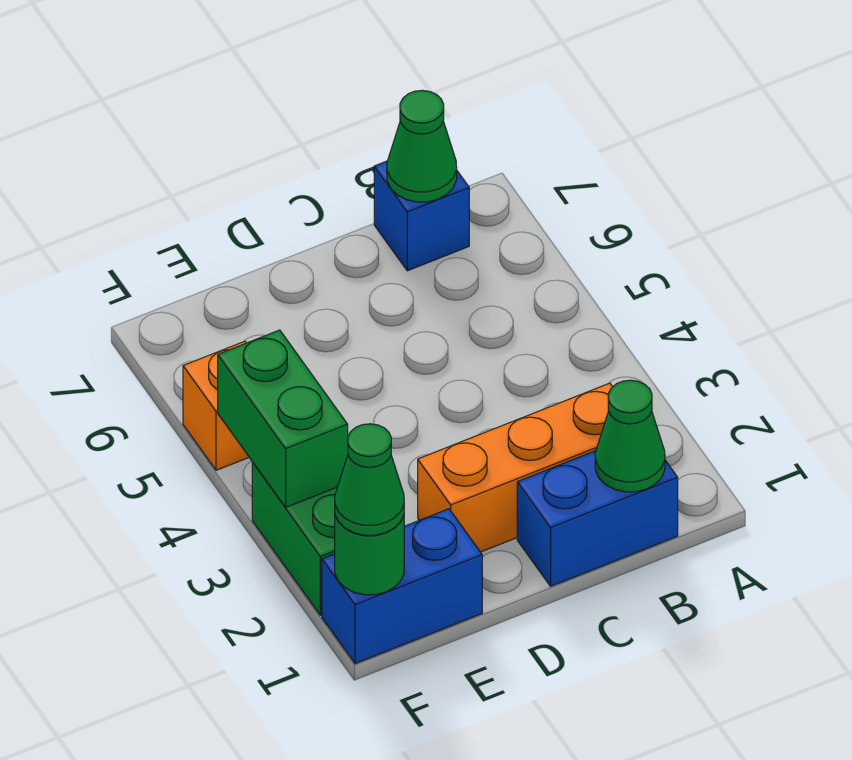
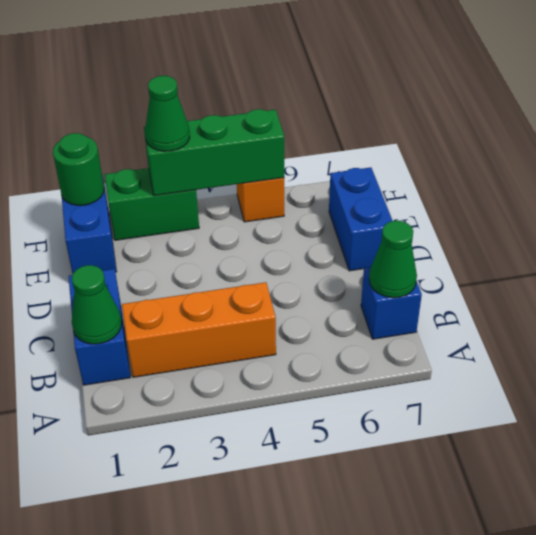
orange brick B2:D2 level 1 -> orange brick B2:B4 level 1
none -> blue brick D7:E7 level 1
green cone F1 level 3 -> green cone F3 level 3
green brick F3:F4 level 2 -> green brick F3:F5 level 2

